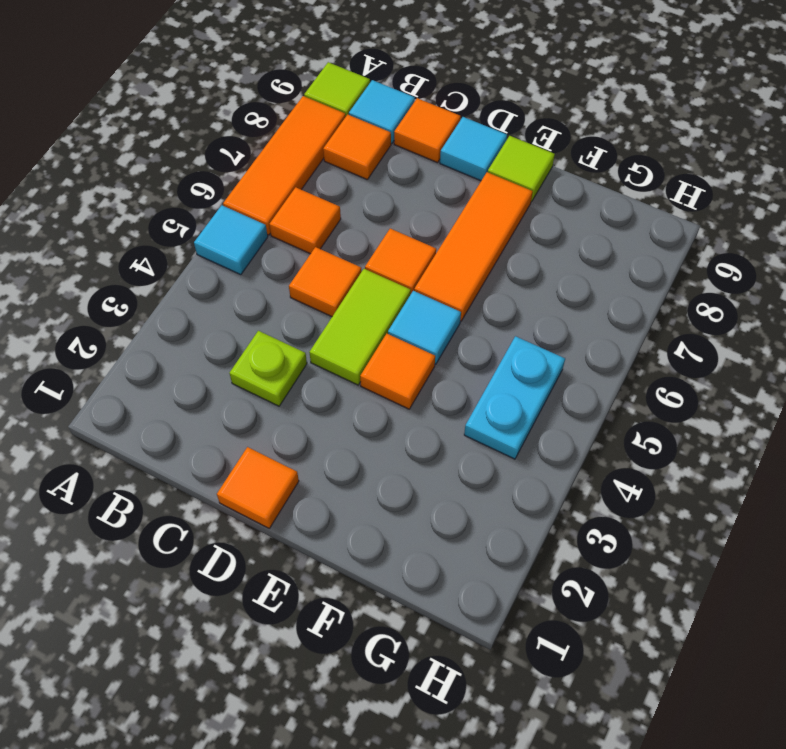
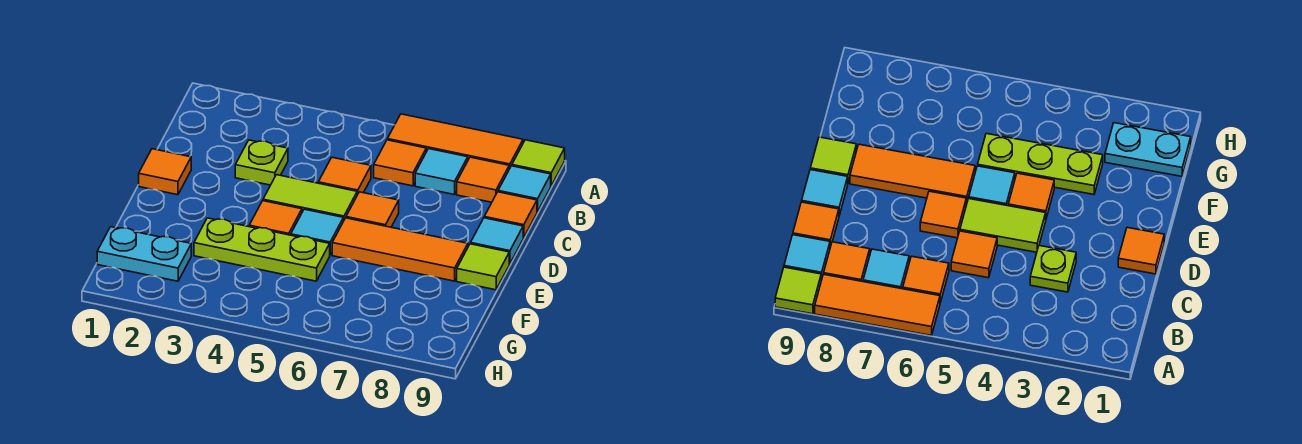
cyan tile A5 level 1 -> cyan tile B7 level 1
none -> lime plate F3:F5 level 1
cyan plate G4:G5 level 1 -> cyan plate G1:G2 level 1

